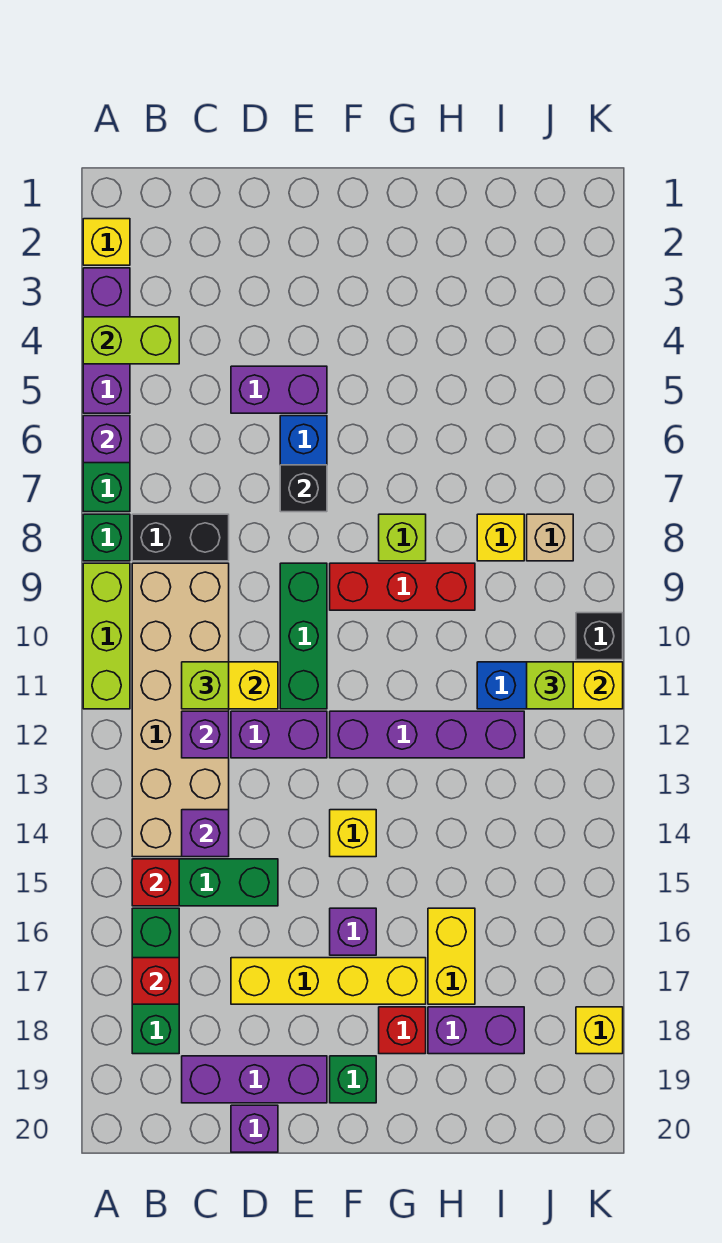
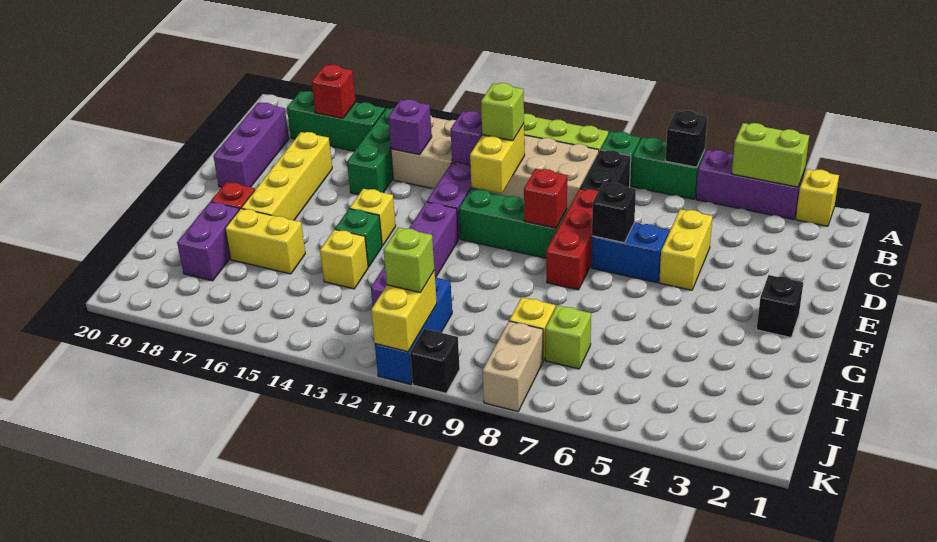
lime brick A4:B4 level 2 -> lime brick A3:A4 level 2
purple brick A6 level 2 -> black brick A6 level 2
red brick B15 level 2 -> red brick E9 level 2
purple brick D5:E5 level 1 -> yellow brick D5:E5 level 1
purple brick D20 level 1 -> none
none -> black brick F2 level 1
red brick F9:H9 level 1 -> red brick D8:F8 level 1
purple brick F16 level 1 -> none
green brick F19 level 1 -> green brick G14 level 1
lime brick G8 level 1 -> lime brick I7 level 1
tan brick J8 level 1 -> tan brick J8:K8 level 1
yellow brick K18 level 1 -> yellow brick H14 level 1

